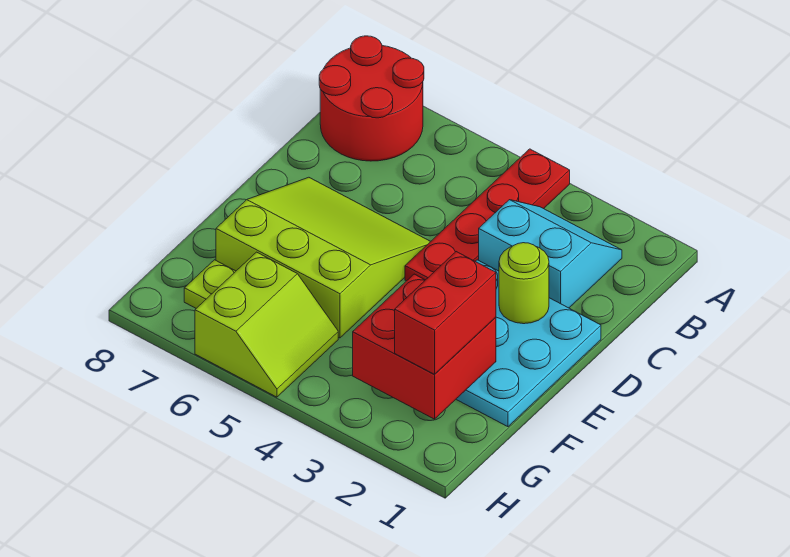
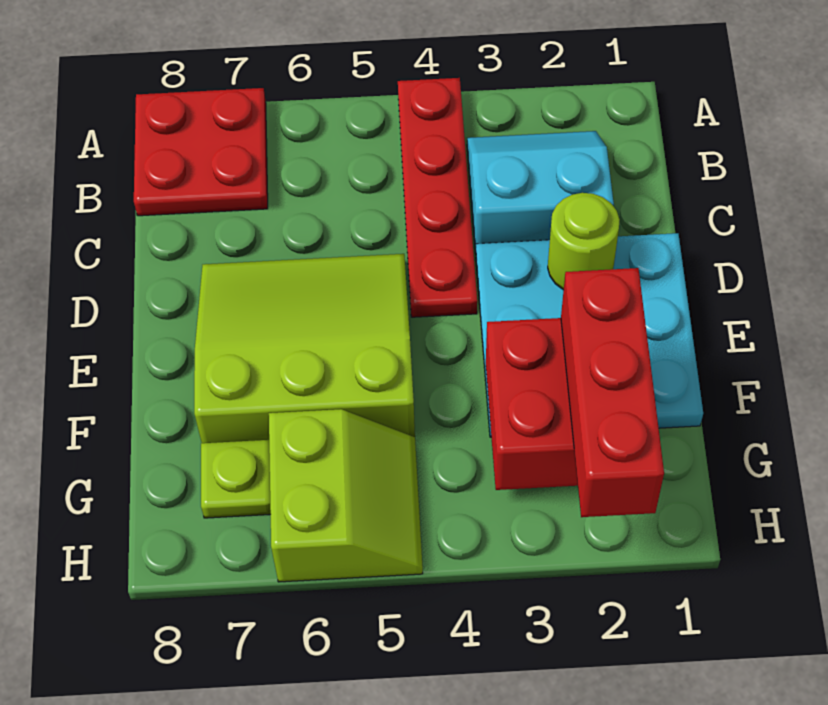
red round brick A7:B8 level 1 -> red plate A7:B8 level 1
red brick F2:G2 level 3 -> red brick F2:H2 level 3

